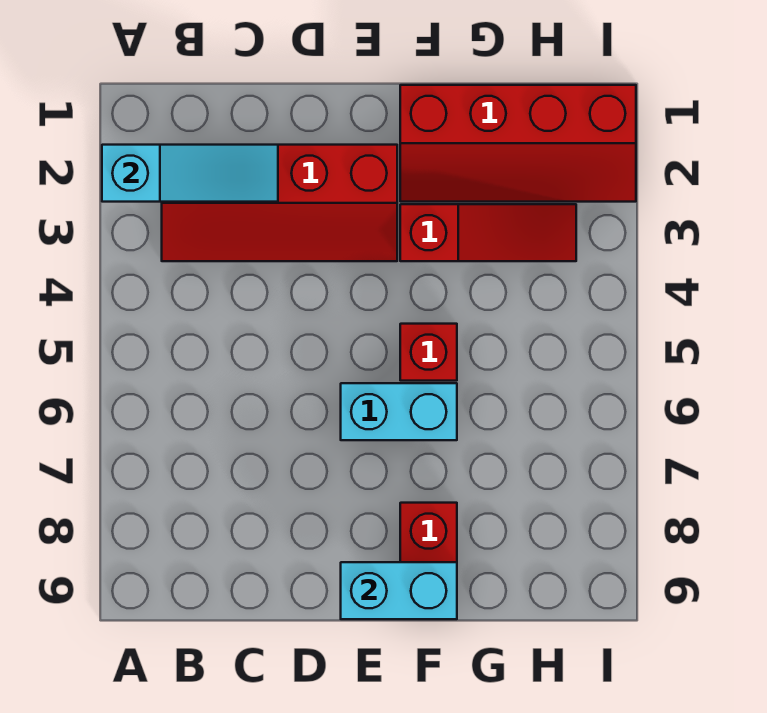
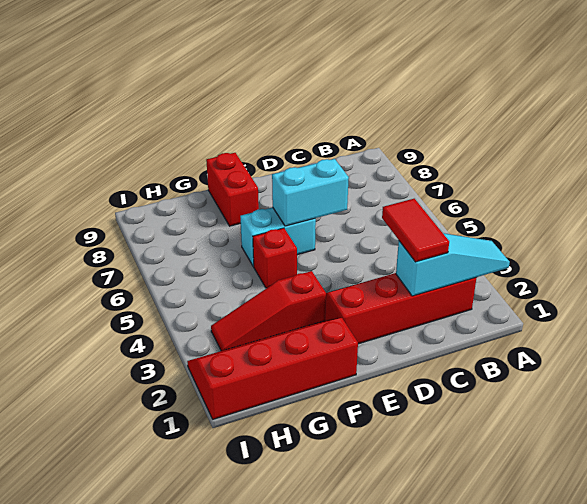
cyan slope A2:C2 level 2 top A -> cyan slope A2:C2 level 2 top C
none -> red tile C2:C3 level 3
cyan brick E9:F9 level 2 -> cyan brick D6:E6 level 2

